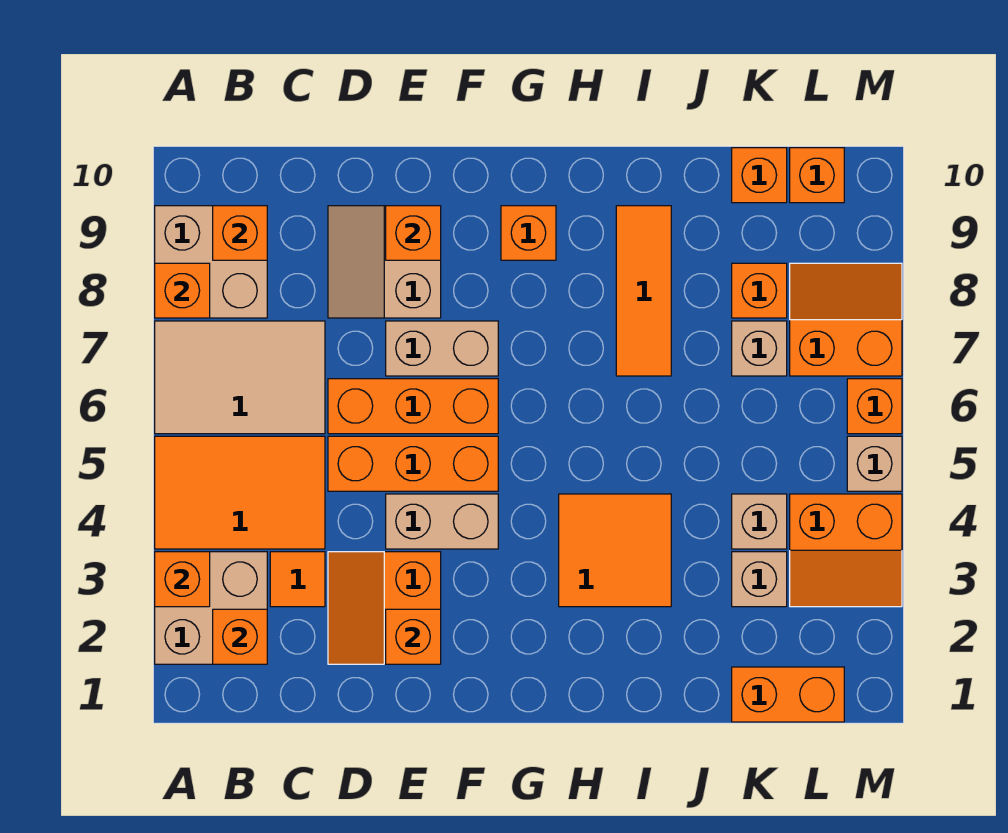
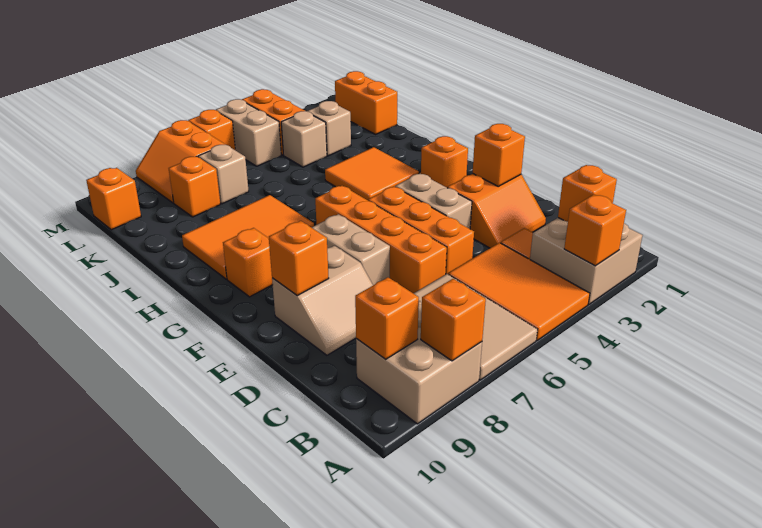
orange brick D6:F6 level 1 -> orange brick D6:G6 level 1
orange tile I7:I9 level 1 -> orange tile H7:I9 level 1
orange brick K10 level 1 -> orange brick G2 level 1
tan brick M5 level 1 -> tan brick L5:M5 level 1

